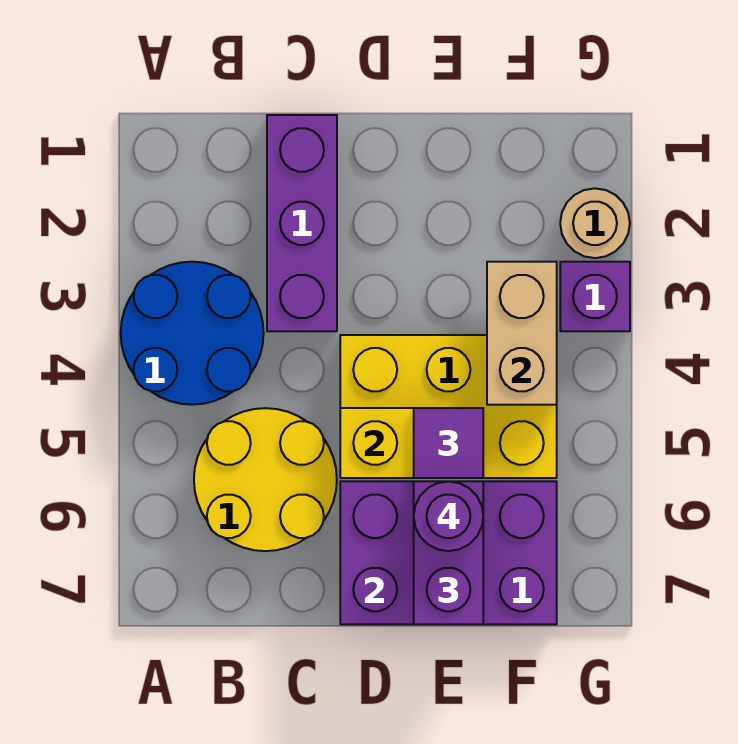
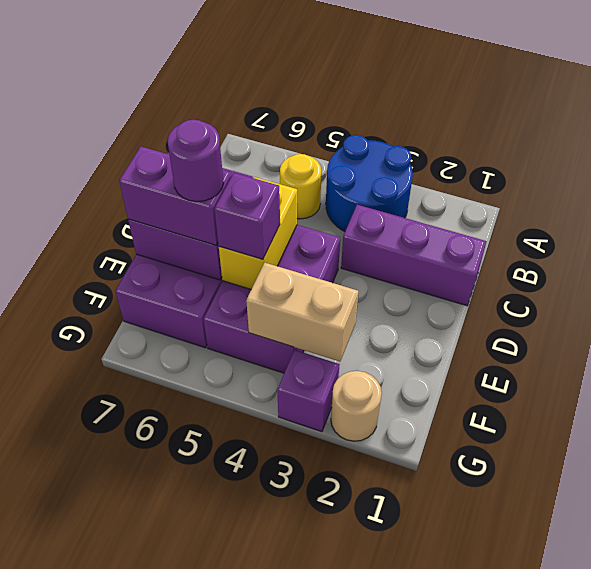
yellow round brick B5:C6 level 1 -> yellow round brick B5 level 1
yellow brick D4:F5 level 1 -> purple brick D4:F5 level 1
purple tile E5 level 3 -> purple brick E5 level 3

